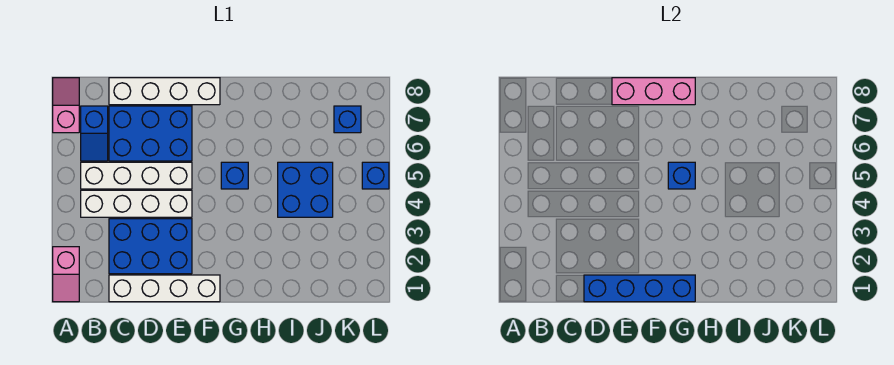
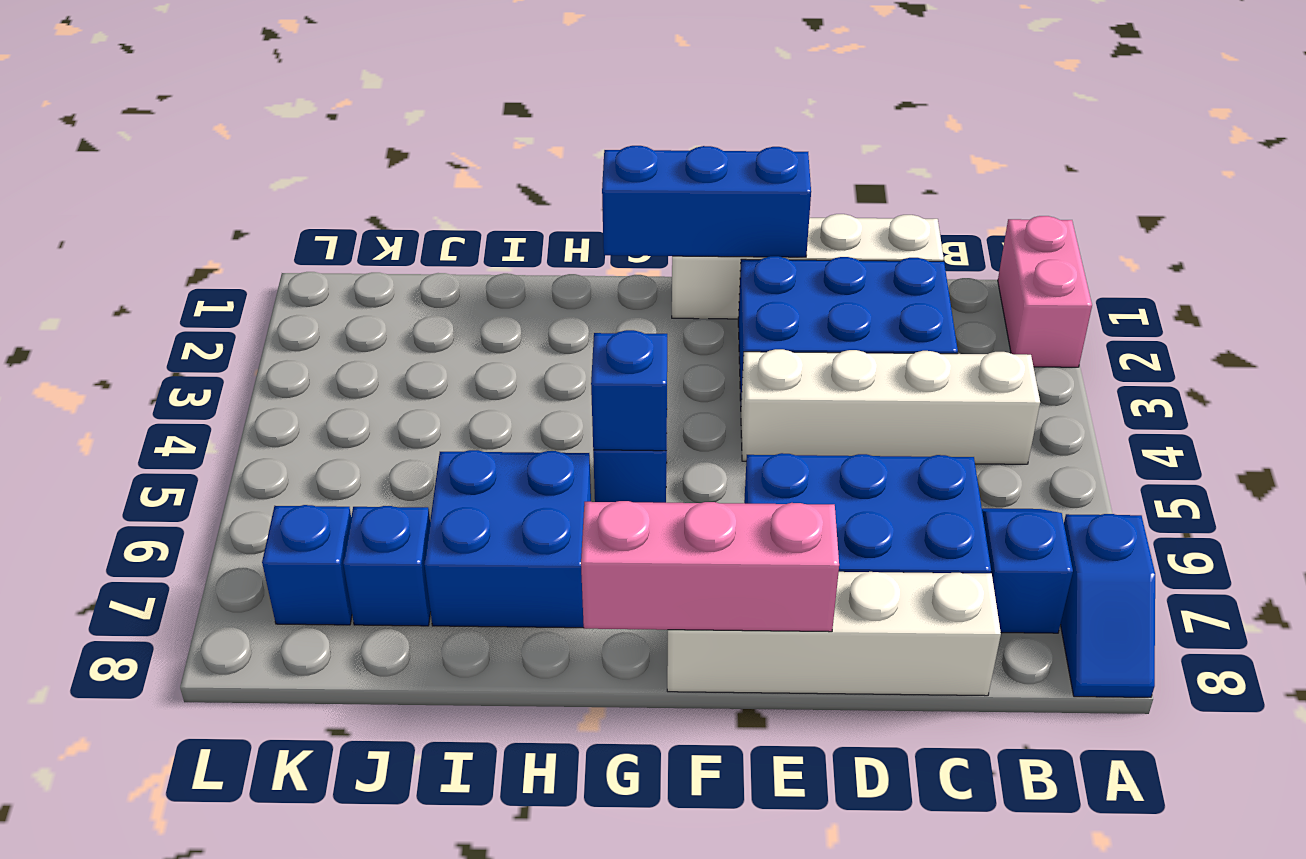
pink slope A1:A2 level 1 top 2 -> pink brick A1:A2 level 1
pink slope A7:A8 level 1 top 7 -> blue slope A7:A8 level 1 top 7
white brick B5:E5 level 1 -> none
blue brick D1:G1 level 2 -> blue brick E1:G1 level 2
blue brick I4:J5 level 1 -> blue brick H6:I7 level 1
blue brick L5 level 1 -> blue brick J7 level 1

